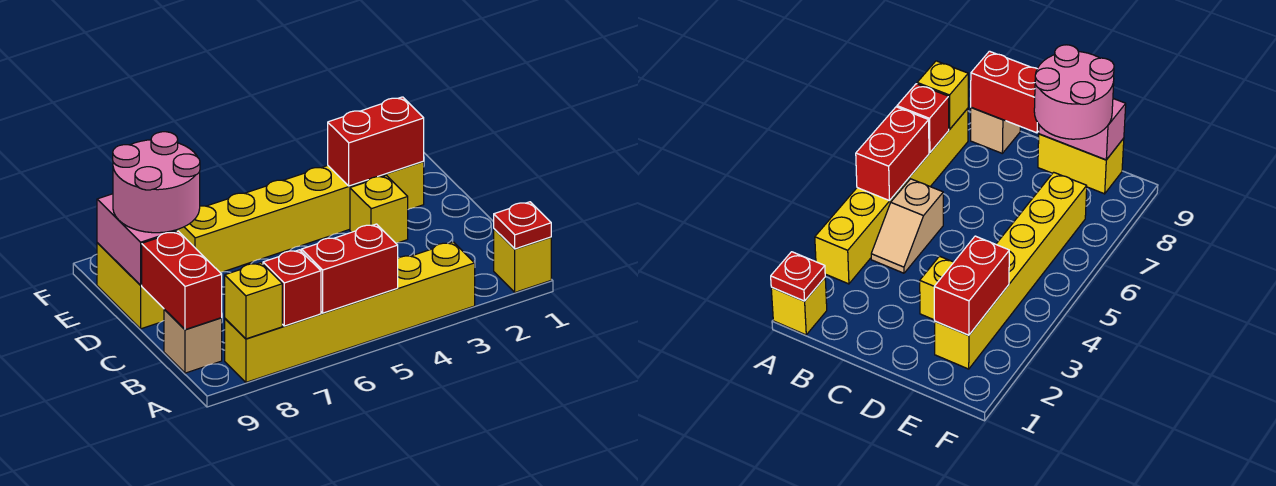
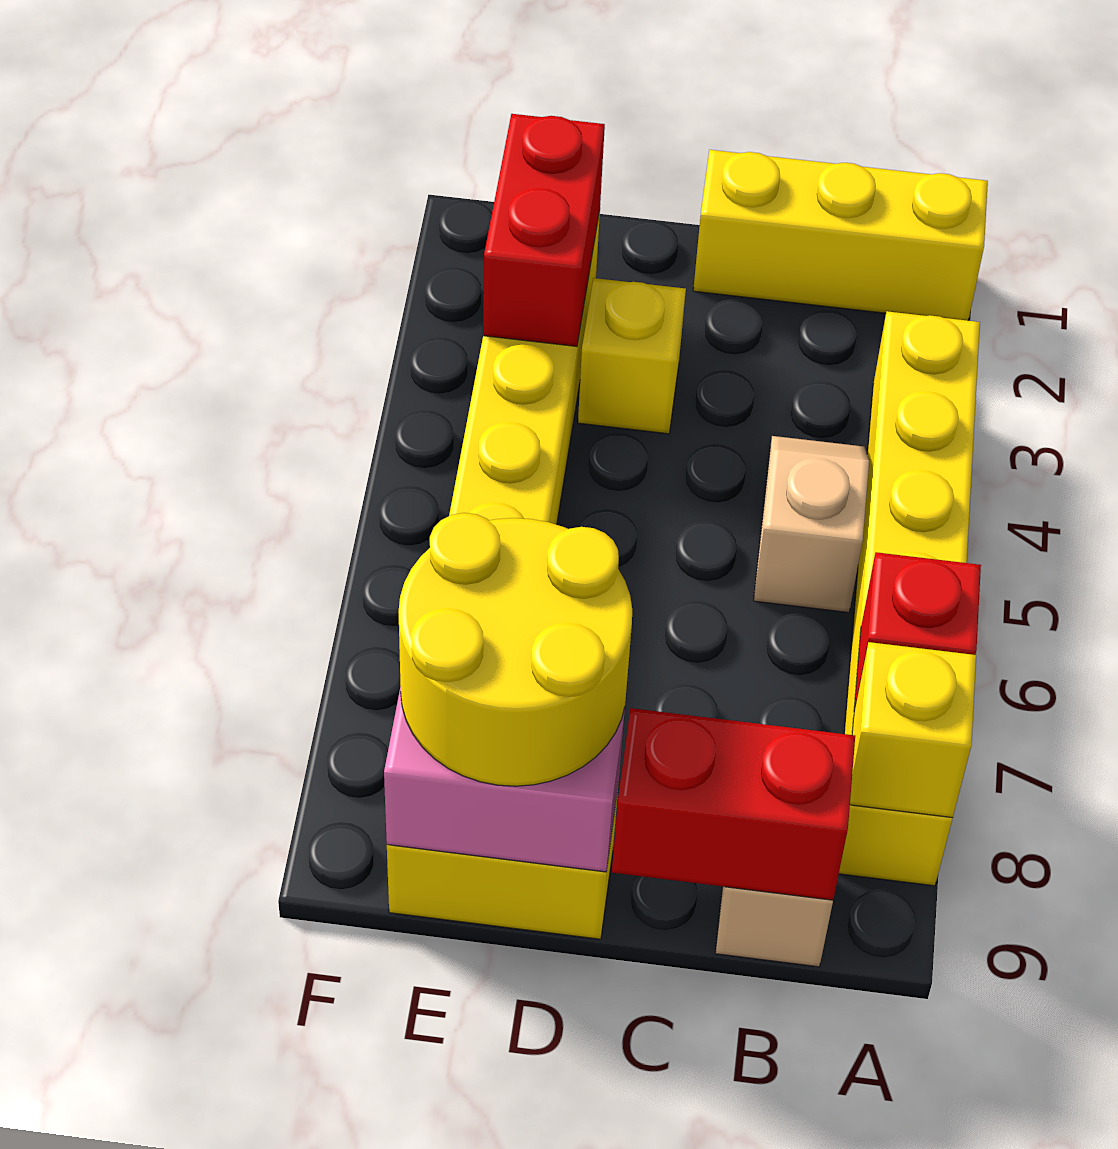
yellow brick A1 level 1 -> yellow brick A1:C1 level 1
red plate A1 level 2 -> none
red brick A5:A6 level 2 -> none
pink round brick D8:E9 level 3 -> yellow round brick D8:E9 level 3

